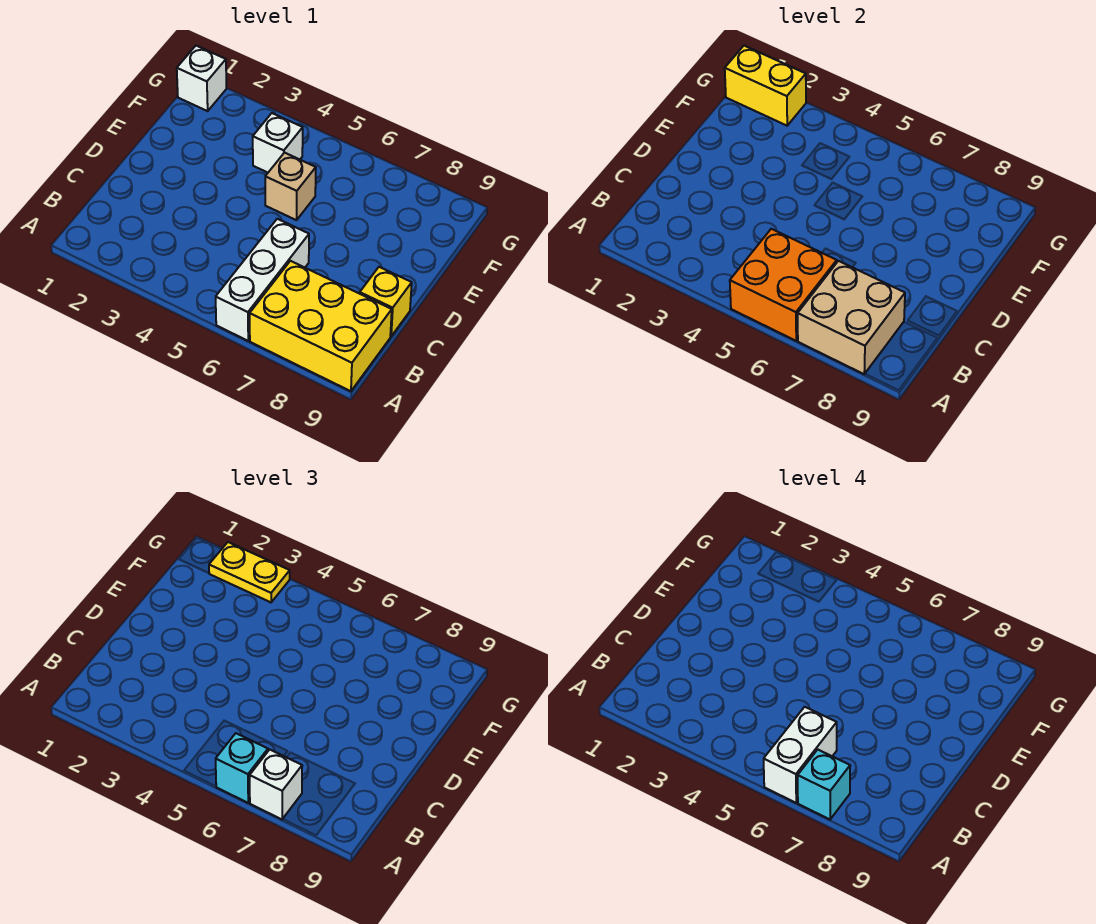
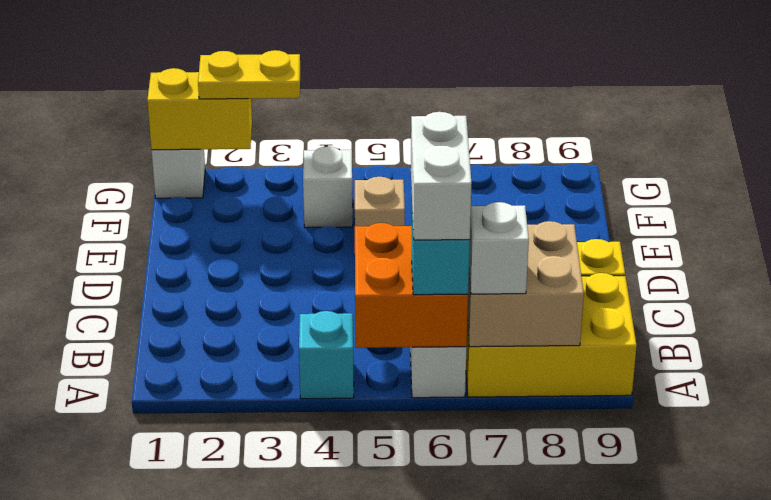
cyan brick A7 level 4 -> cyan brick A4 level 1

